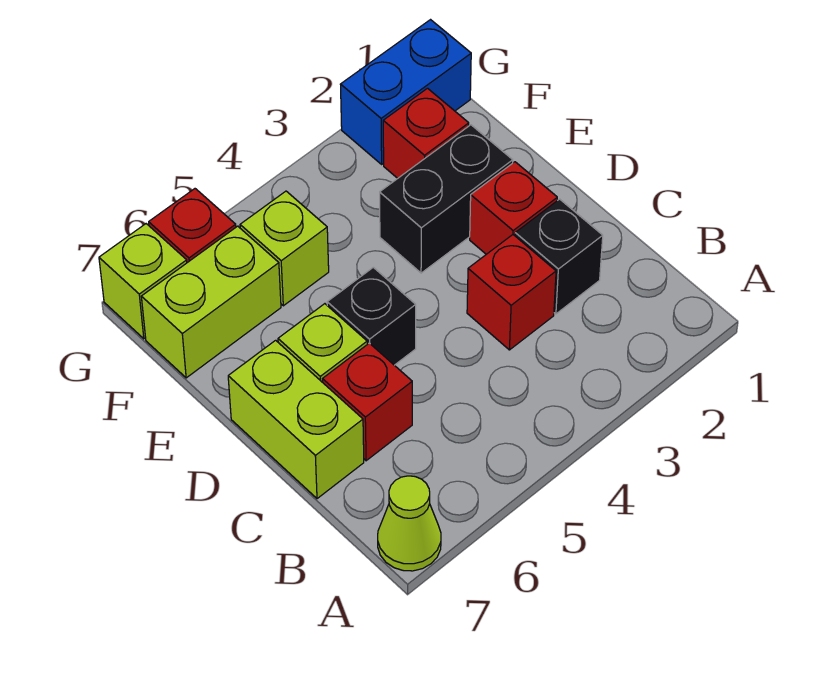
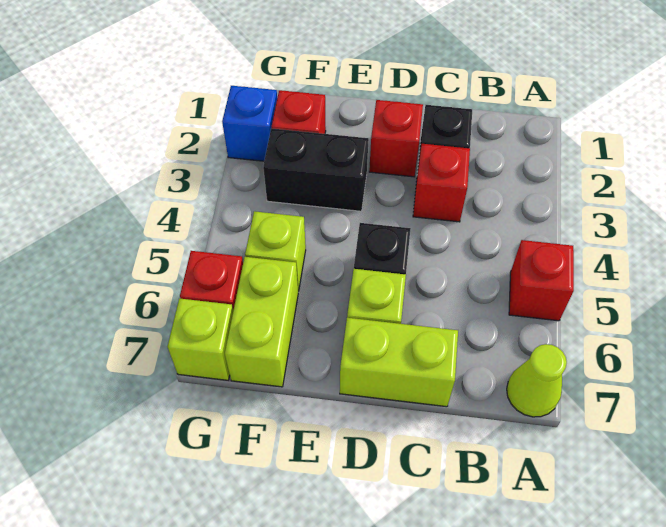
red brick C6 level 1 -> red brick A5 level 1
black brick E2:E3 level 1 -> black brick E3:F3 level 1
blue brick G1:G2 level 1 -> blue brick G2 level 1

